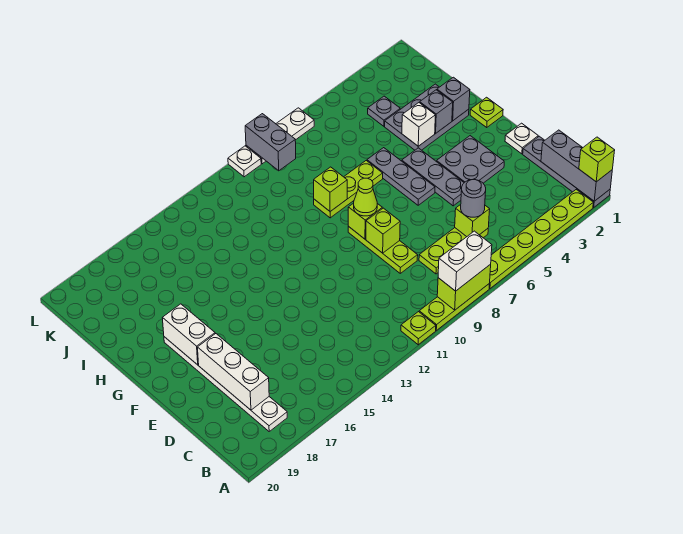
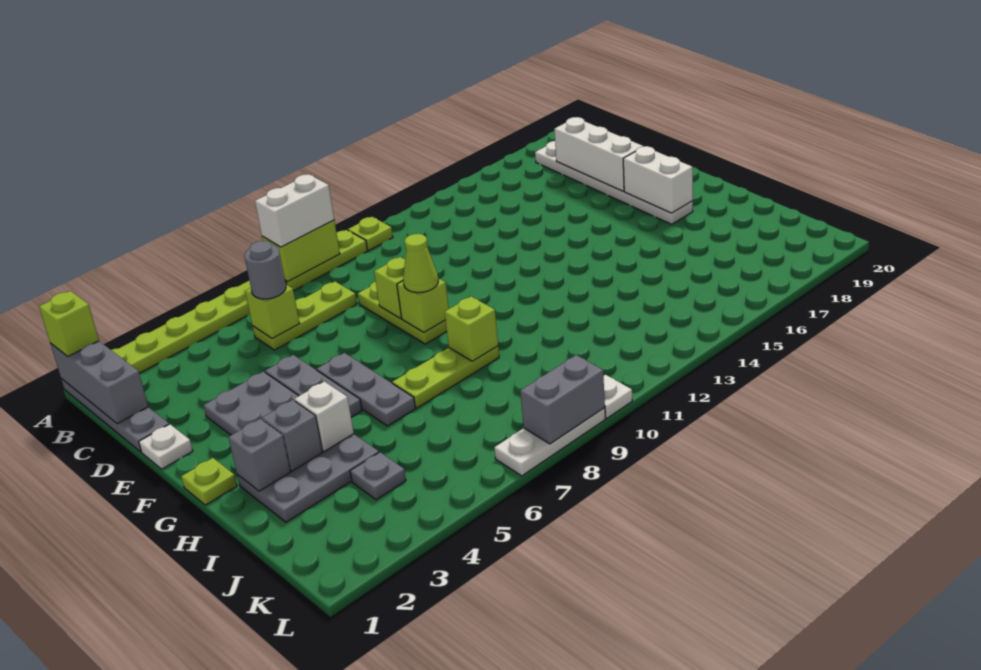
grey brick K9:L9 level 2 -> grey brick L8:L9 level 2

